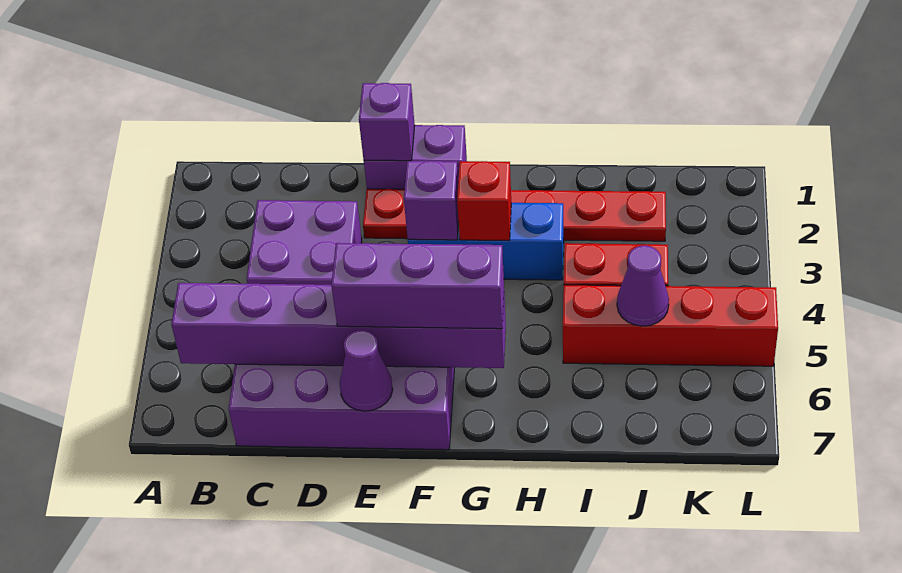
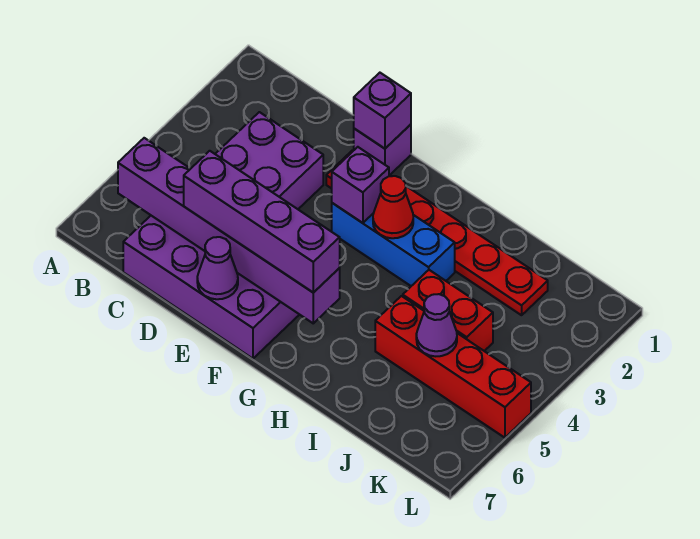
purple brick E1:F1 level 1 -> purple brick E1 level 1
purple brick E6:G6 level 3 -> purple brick D6:G6 level 3
red brick G3 level 2 -> red cone G3 level 2

